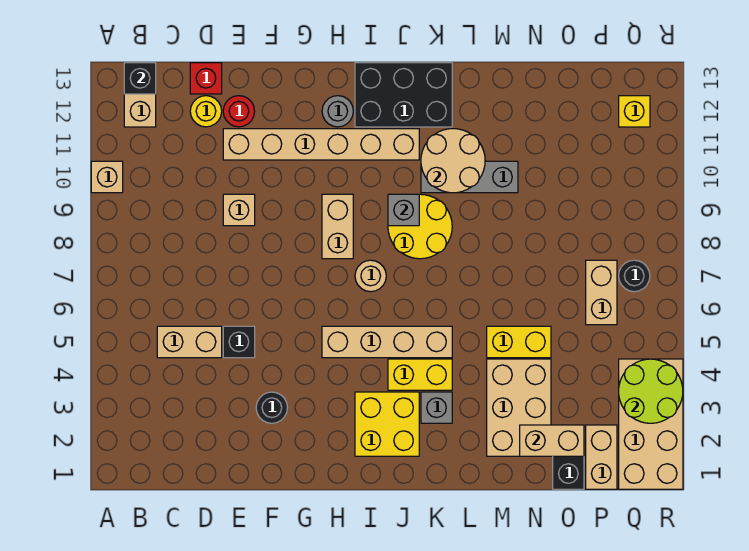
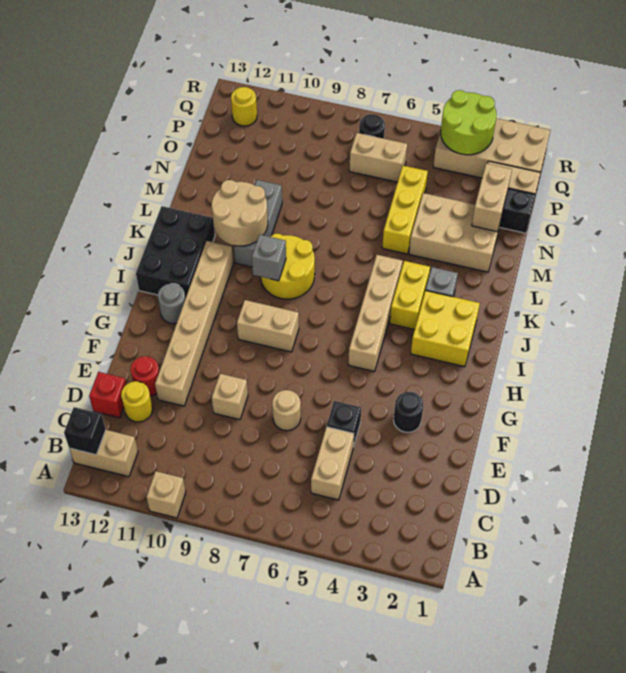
tan round brick I7 level 1 -> tan round brick E7 level 1
yellow brick M5:N5 level 1 -> yellow brick M5:O5 level 1
yellow brick Q12 level 1 -> yellow round brick Q12 level 1

